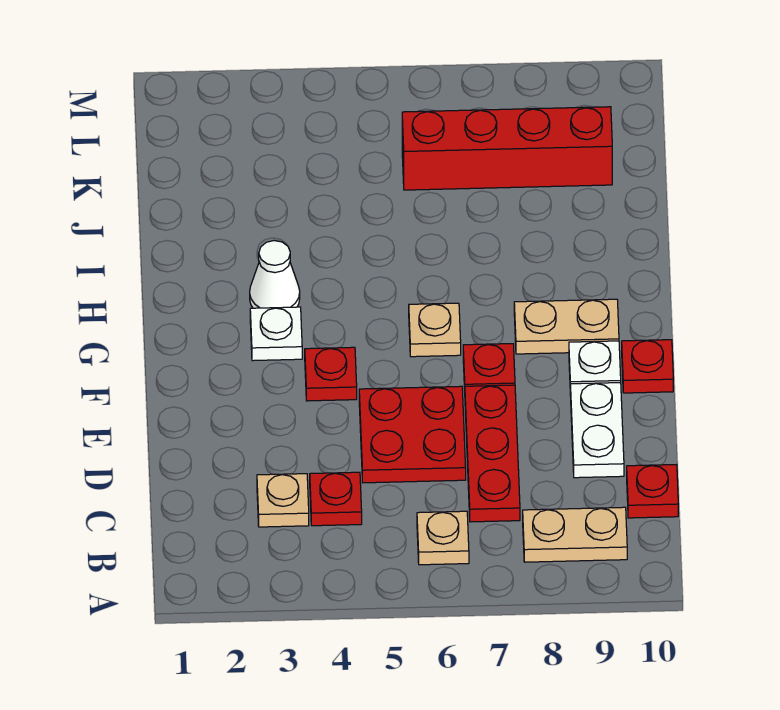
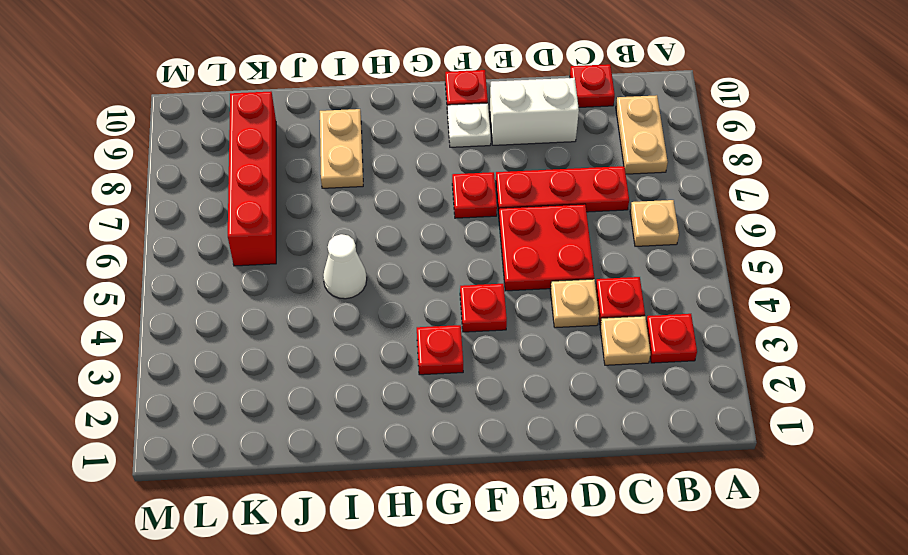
none -> red plate B3 level 1
white plate D9:E9 level 1 -> white brick D9:E9 level 1
white plate G3 level 1 -> red plate G3 level 1
tan plate G6 level 1 -> tan plate D4 level 1
tan plate G8:G9 level 1 -> tan plate I8:I9 level 1
white cone H3 level 1 -> white cone I5 level 1

